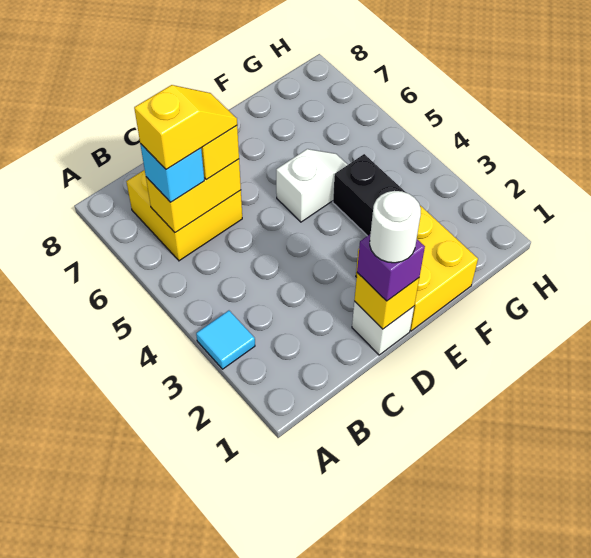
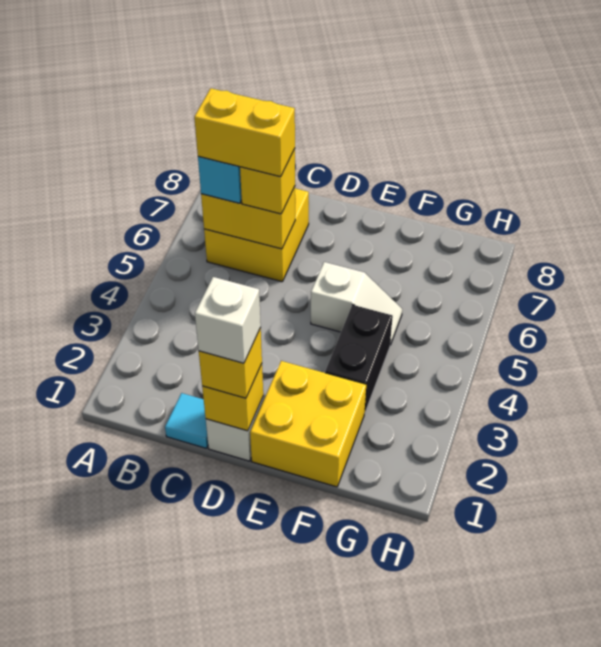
cyan tile A3 level 1 -> cyan tile C1 level 1
yellow slope B6:C6 level 4 top B -> yellow brick B6:C6 level 4
purple brick D1 level 3 -> yellow brick D1 level 3
white round brick D1 level 4 -> white brick D1 level 4

